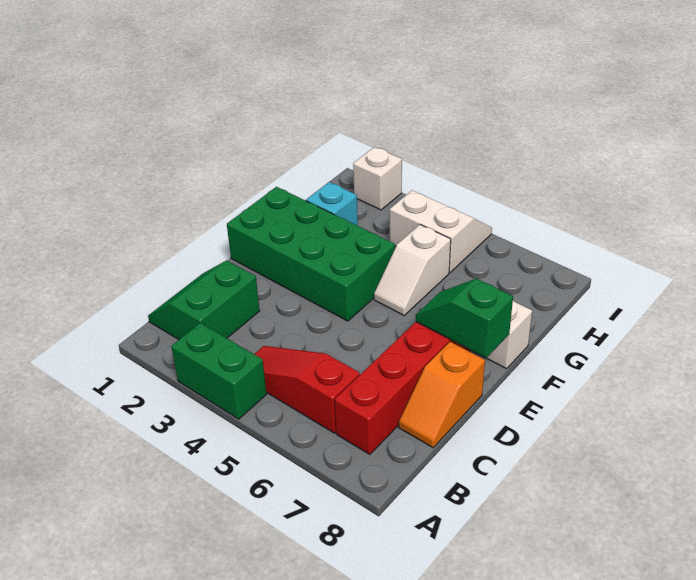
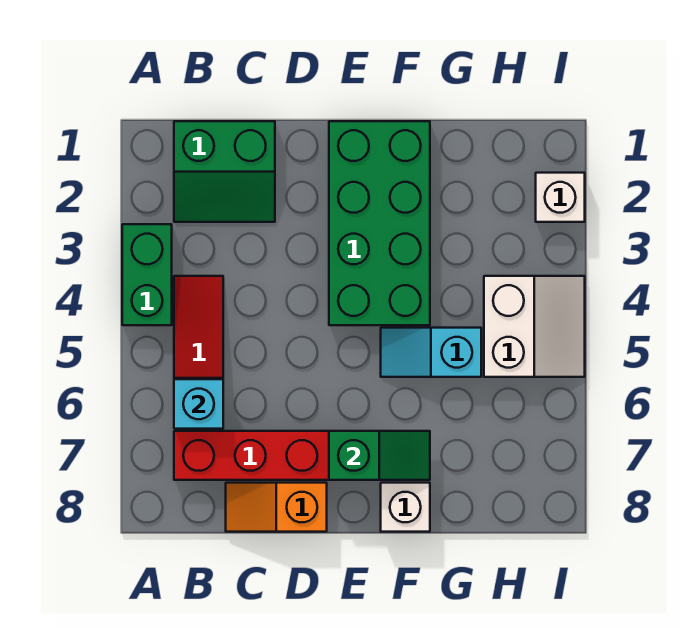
green slope B1:C2 level 1 top 2 -> green slope B1:C2 level 1 top 1
green slope E7:E8 level 2 top 8 -> green slope E7:F7 level 2 top E
white slope F5:G5 level 1 top G -> cyan slope F5:G5 level 1 top G
cyan brick G2 level 1 -> cyan brick B6 level 2

